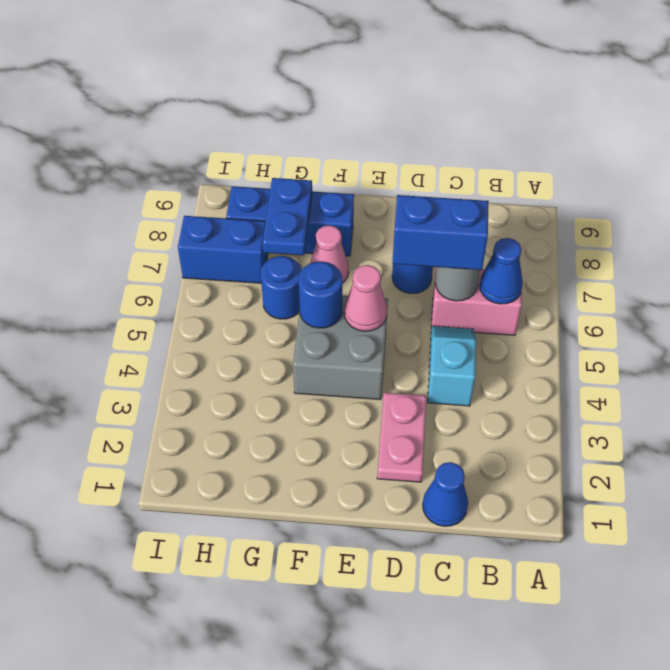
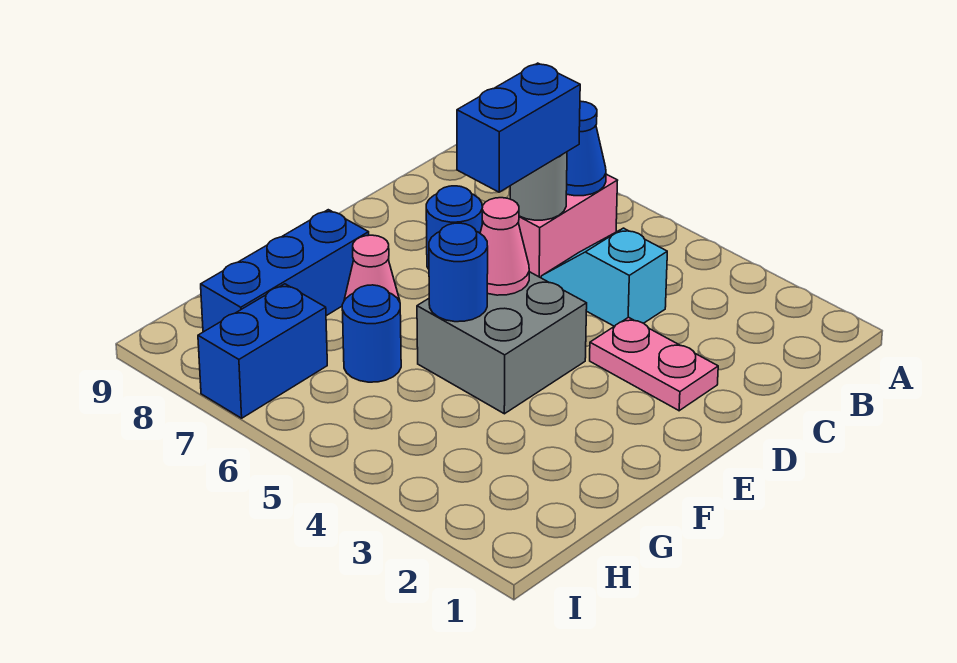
blue cone C1 level 1 -> none
blue plate G7:G8 level 2 -> none

